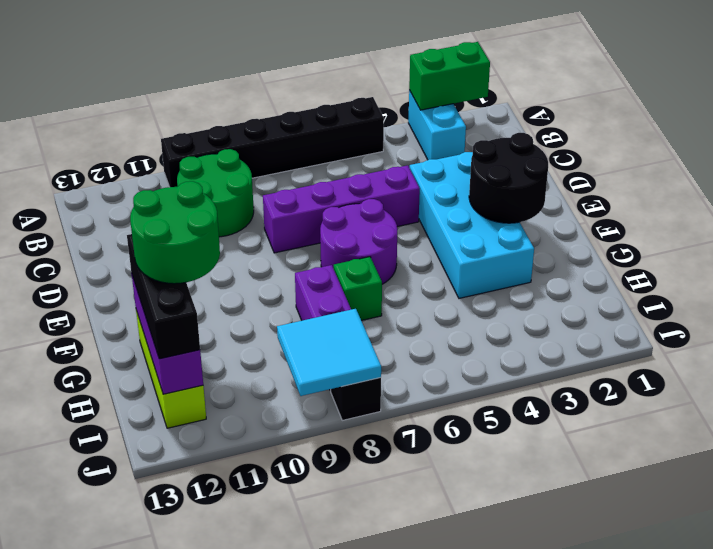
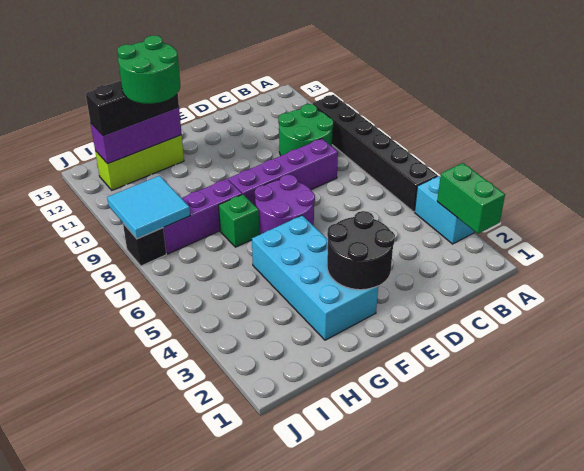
cyan brick A3:B3 level 1 -> cyan brick A3:A4 level 1
cyan brick D3:G4 level 1 -> cyan brick F2:G5 level 1
purple brick D5:D8 level 1 -> purple brick C8:F8 level 1

